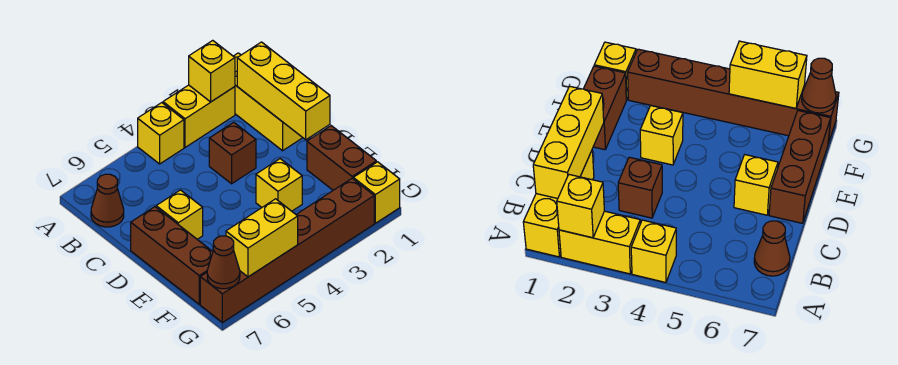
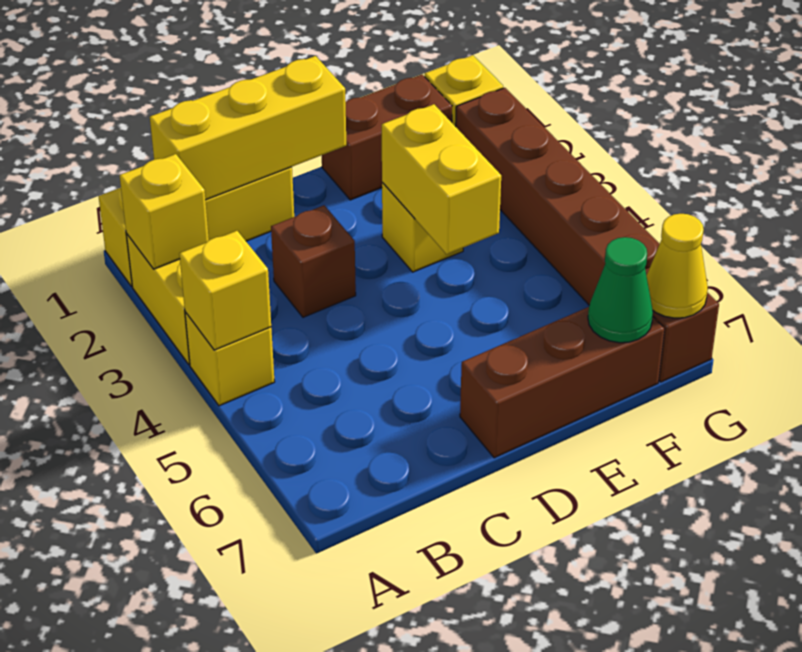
brown cone B7 level 1 -> none
yellow brick D6 level 1 -> yellow brick A4 level 2
none -> green cone F7 level 2
yellow brick G5:G6 level 2 -> yellow brick E3:E4 level 2
brown cone G7 level 2 -> yellow cone G7 level 2

